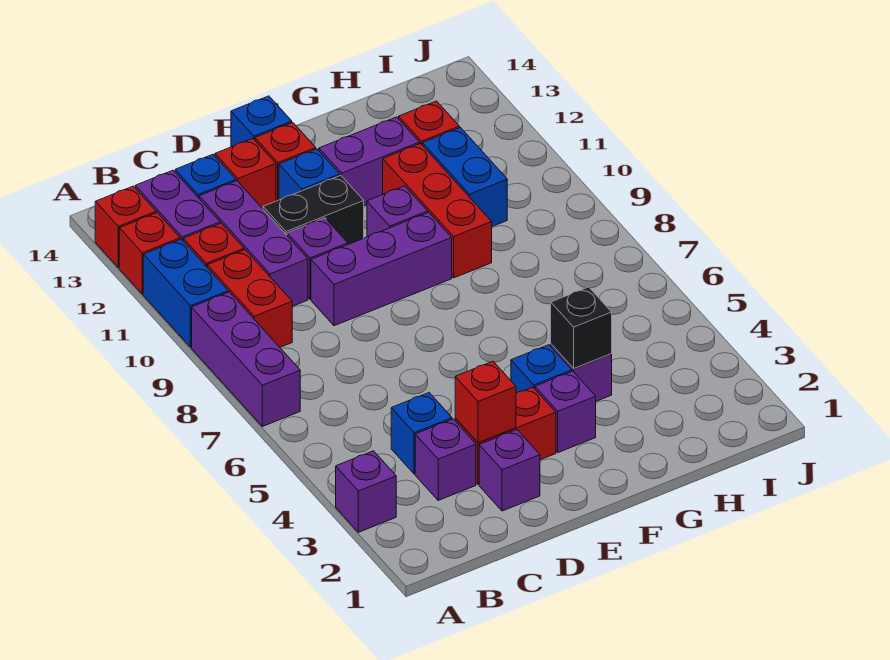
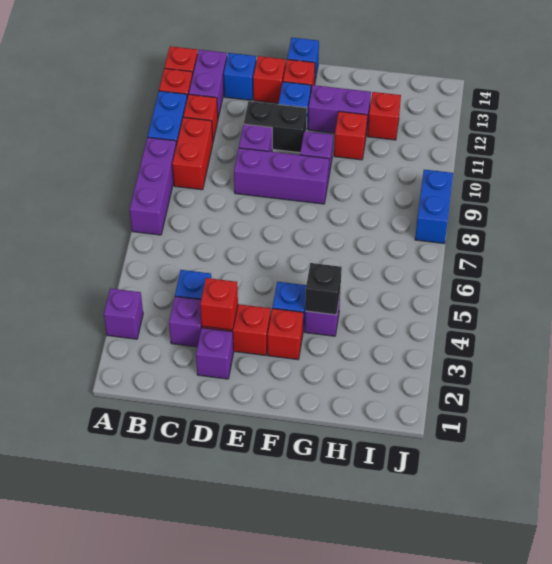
purple brick C10:C12 level 1 -> none
purple brick F3 level 1 -> red brick F3 level 1
red brick G9:G11 level 1 -> red brick G11 level 1
blue brick H10:H11 level 1 -> blue brick J8:J9 level 1

